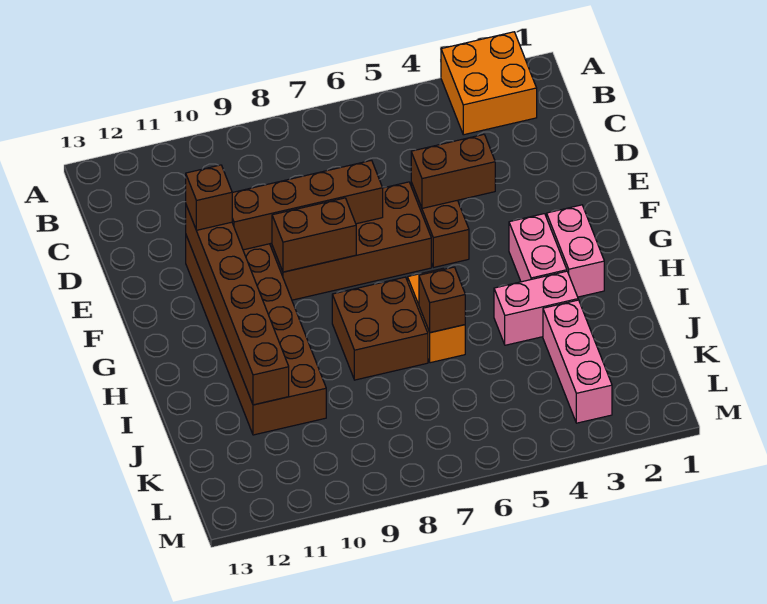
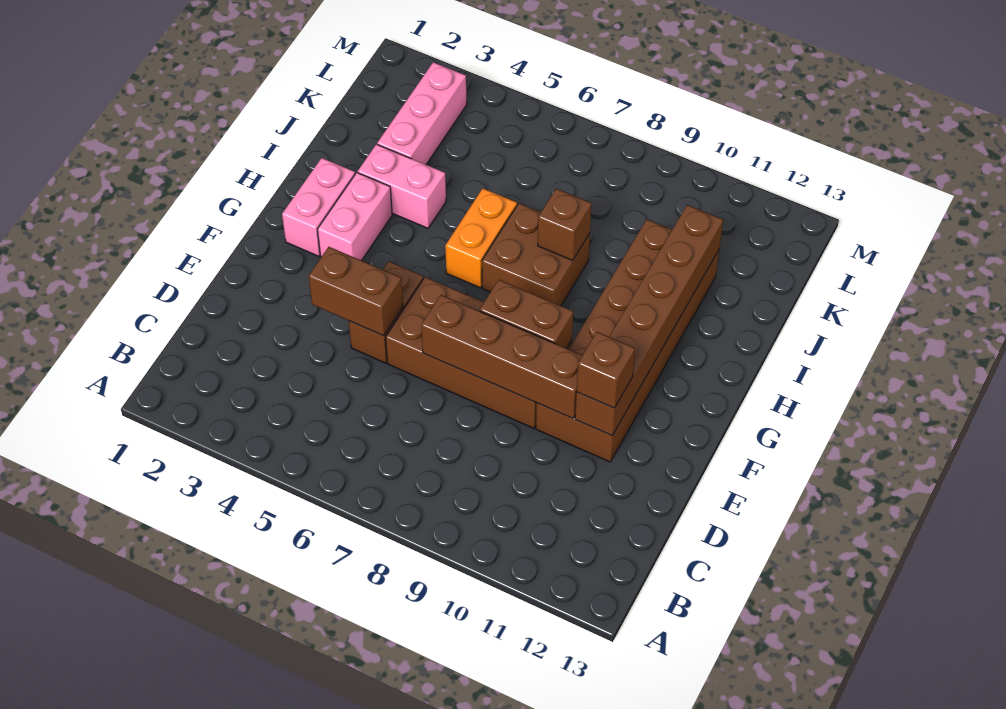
orange brick A2:B3 level 1 -> none
brown brick I6 level 2 -> brown brick I8 level 2

